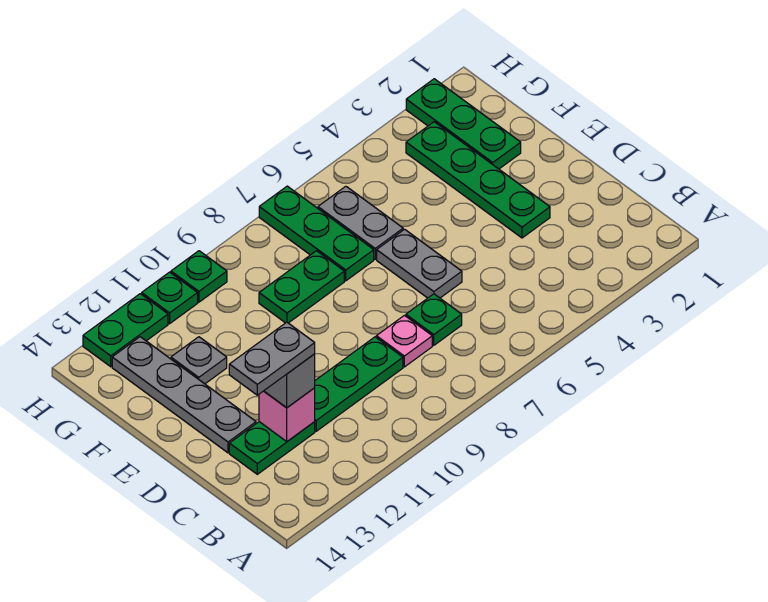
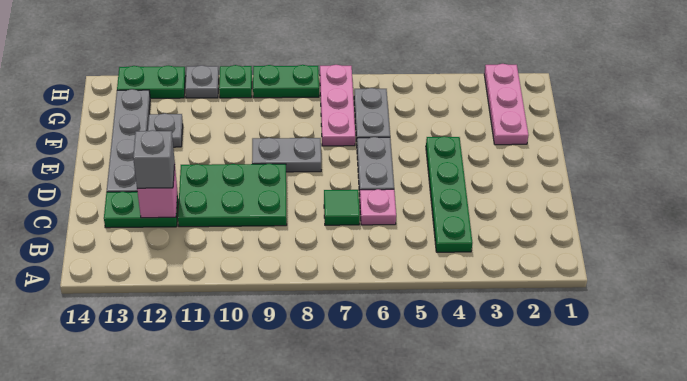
green plate C7 level 1 -> green tile C7 level 1
pink plate C8 level 1 -> pink plate C6 level 1
green plate C9:C11 level 1 -> green plate C9:D11 level 1
grey plate C12:C13 level 4 -> grey plate E8:E9 level 1
green plate D3:G3 level 1 -> green plate B4:E4 level 1
green plate F2:H2 level 1 -> pink plate F2:H2 level 1
green plate F7:H7 level 1 -> pink plate F7:H7 level 1
green plate F8:F9 level 1 -> green plate H8:H9 level 1
green plate H11 level 1 -> grey plate H11 level 1

